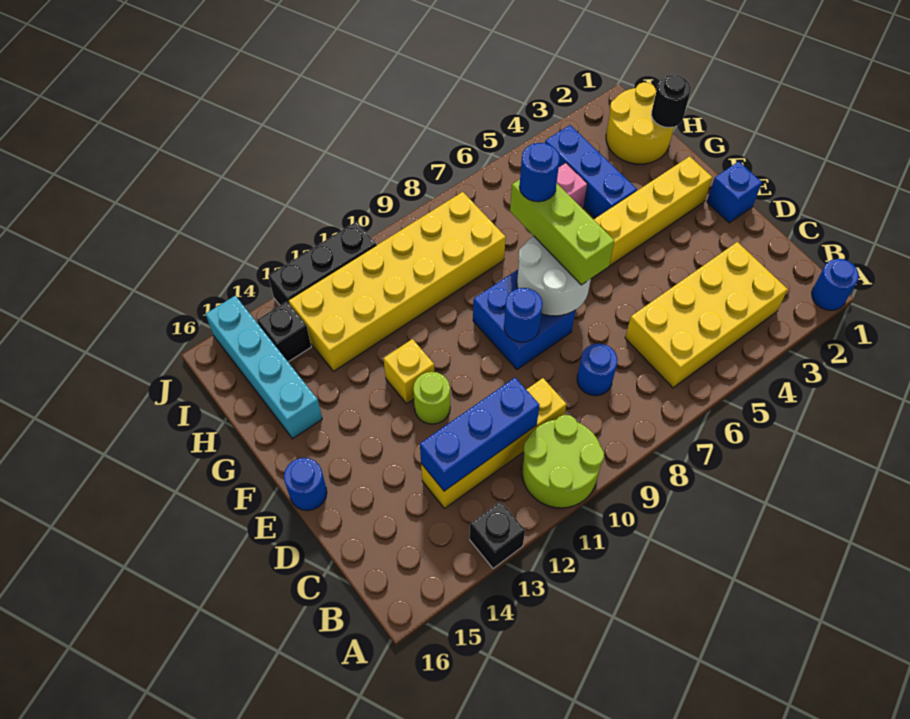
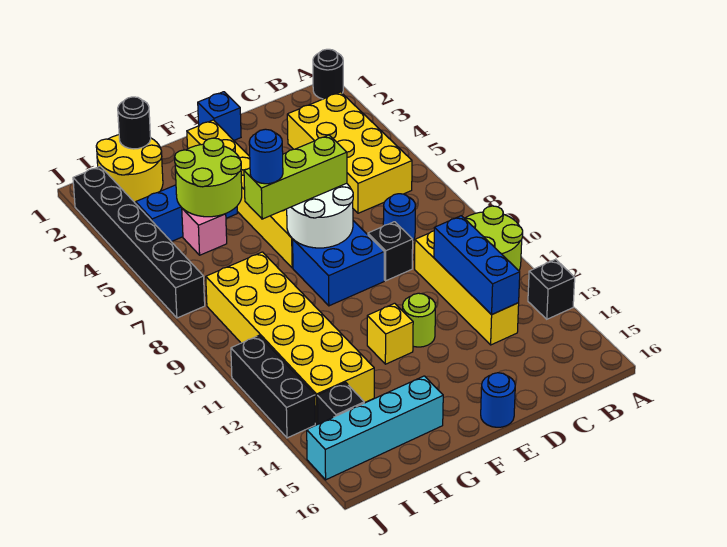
blue round brick A1 level 1 -> black round brick A1 level 1
none -> black brick D9 level 1
blue round brick E9 level 2 -> none
none -> lime round brick G4:H5 level 2
none -> black brick J2:J7 level 1

